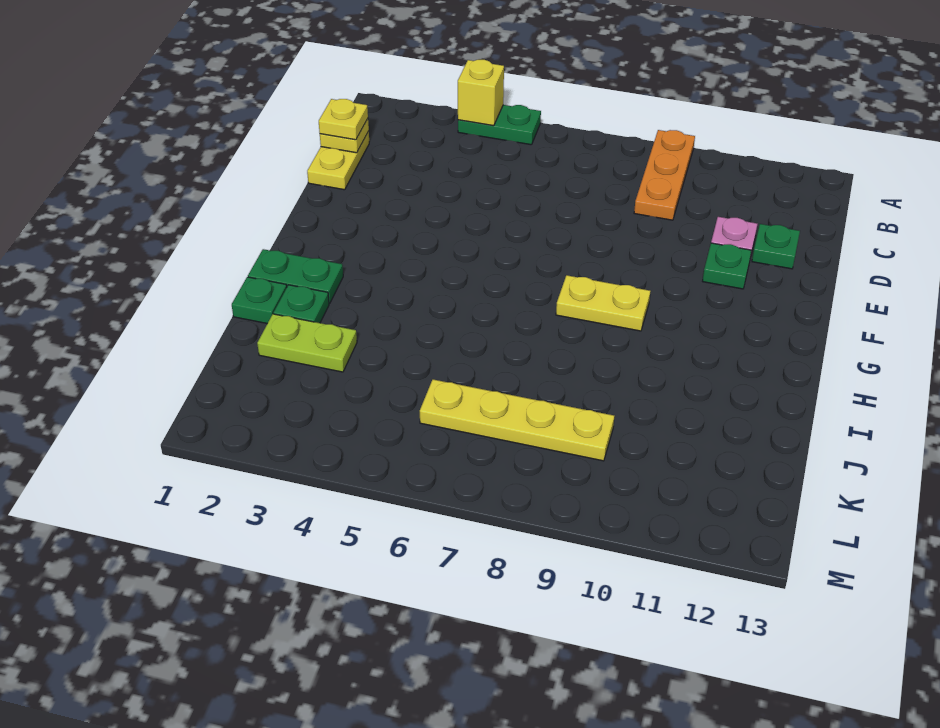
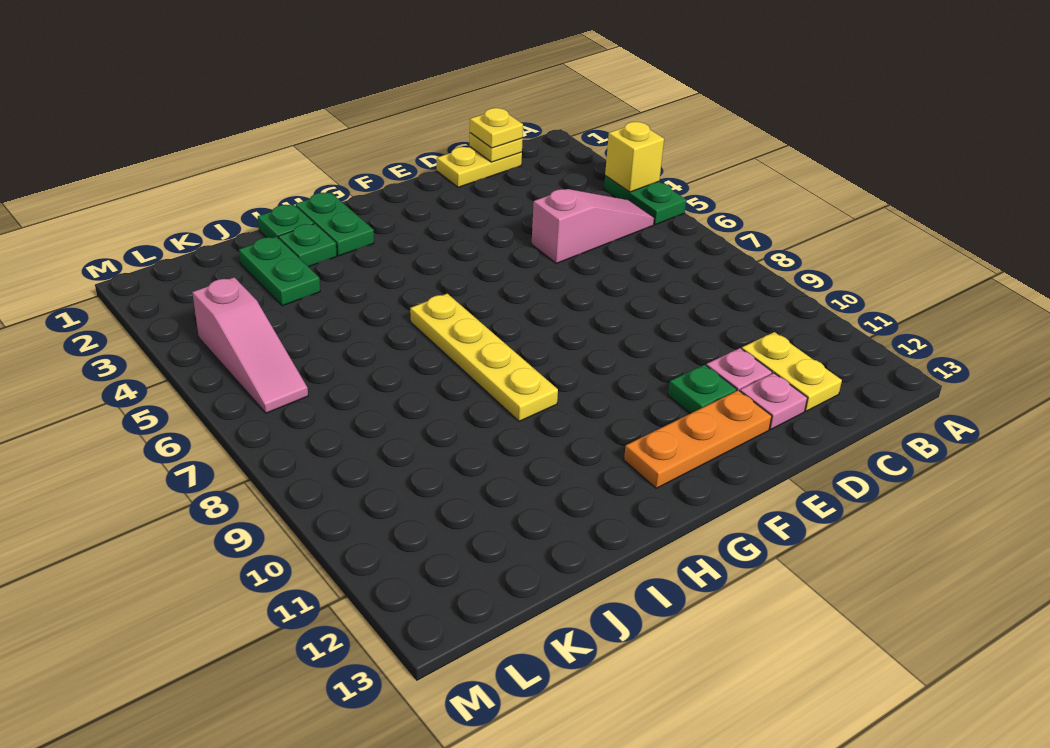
orange plate A9:C9 level 1 -> orange plate E12:G12 level 1
none -> pink slope B5:D5 level 1 top D
green plate D12 level 1 -> pink plate D12 level 1
yellow plate G8:G9 level 1 -> yellow plate C11:C12 level 1
lime plate J2:J3 level 1 -> green plate J2:J3 level 1
yellow plate K6:K9 level 1 -> yellow plate H6:H9 level 1
none -> pink slope L4:L6 level 1 top 4

